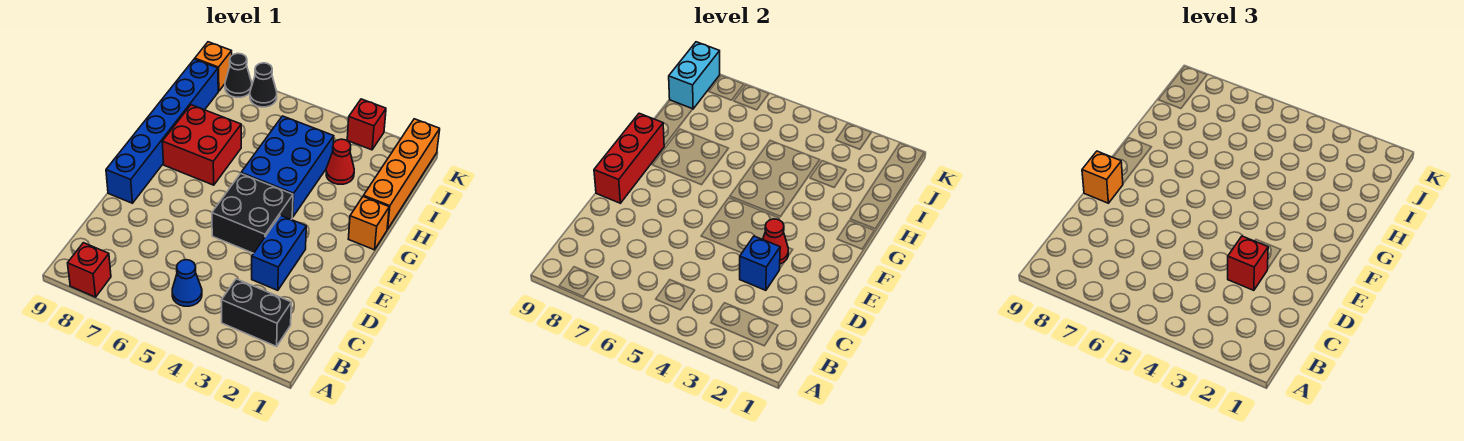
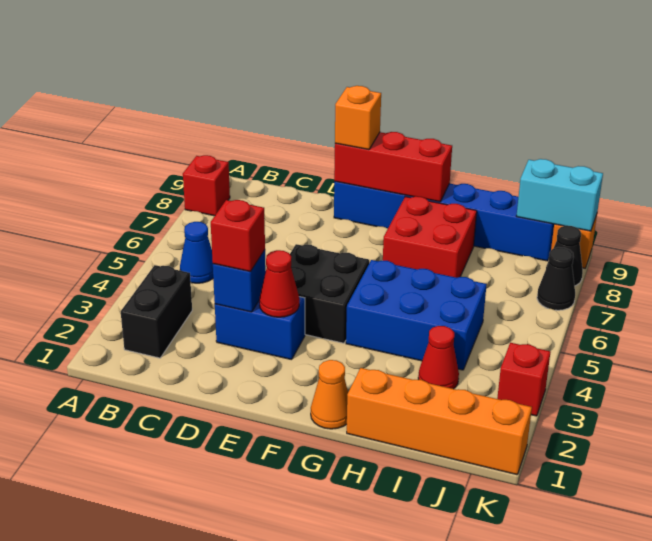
orange brick G1 level 1 -> orange cone G1 level 1

